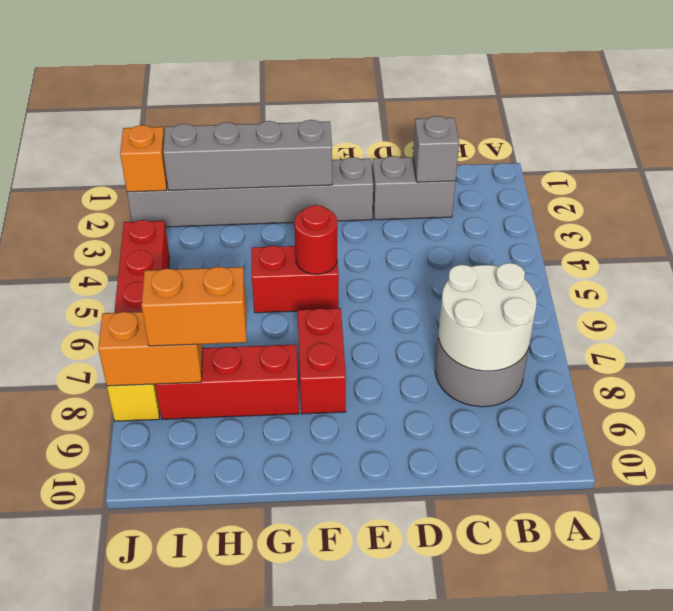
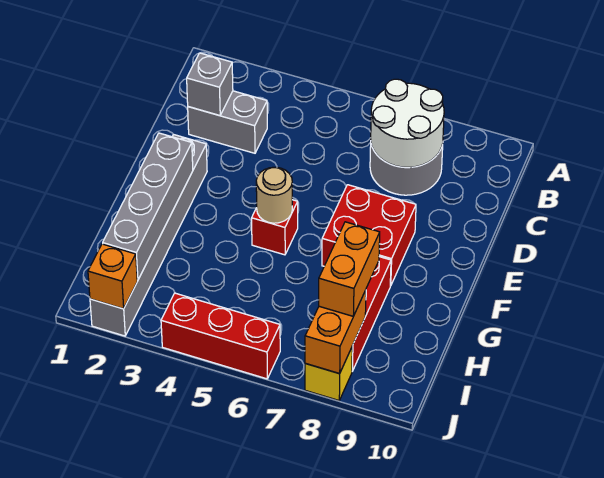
grey brick C2:D2 level 1 -> grey brick C2:C3 level 1
red brick F5:G5 level 1 -> red brick F5 level 1
red round brick F5 level 2 -> tan round brick F5 level 2
red brick F7:F8 level 1 -> red brick E7:F8 level 1

